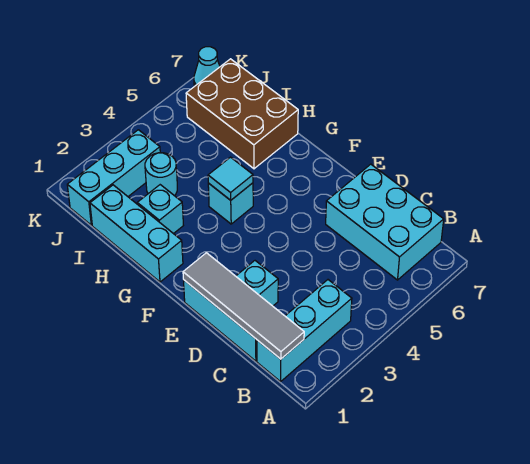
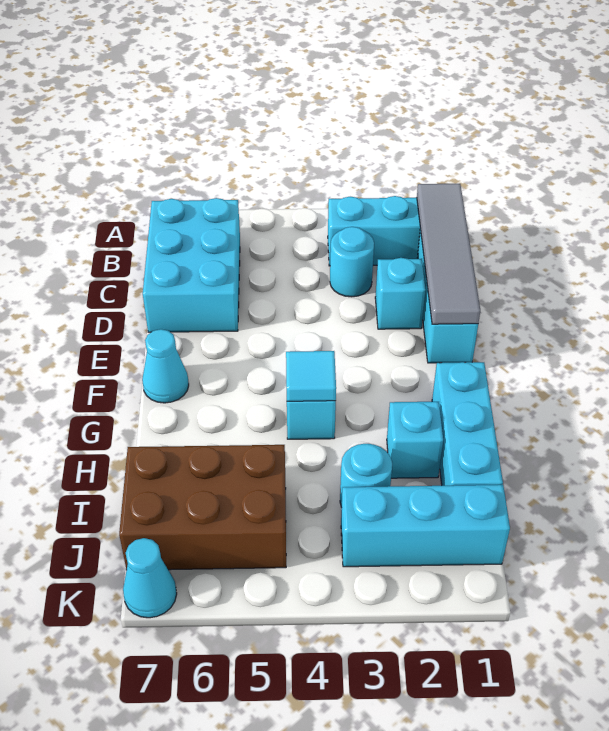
none -> cyan round brick C3 level 1
none -> cyan cone F7 level 1
brown brick H6:J7 level 1 -> brown brick I5:J7 level 1

